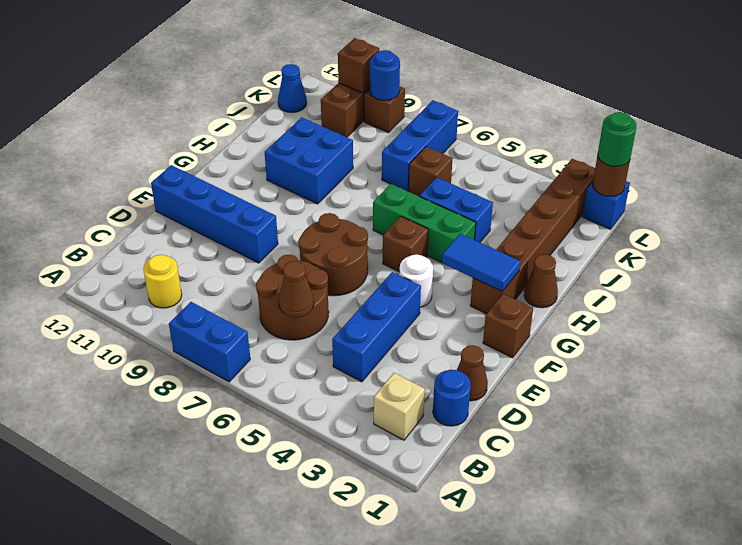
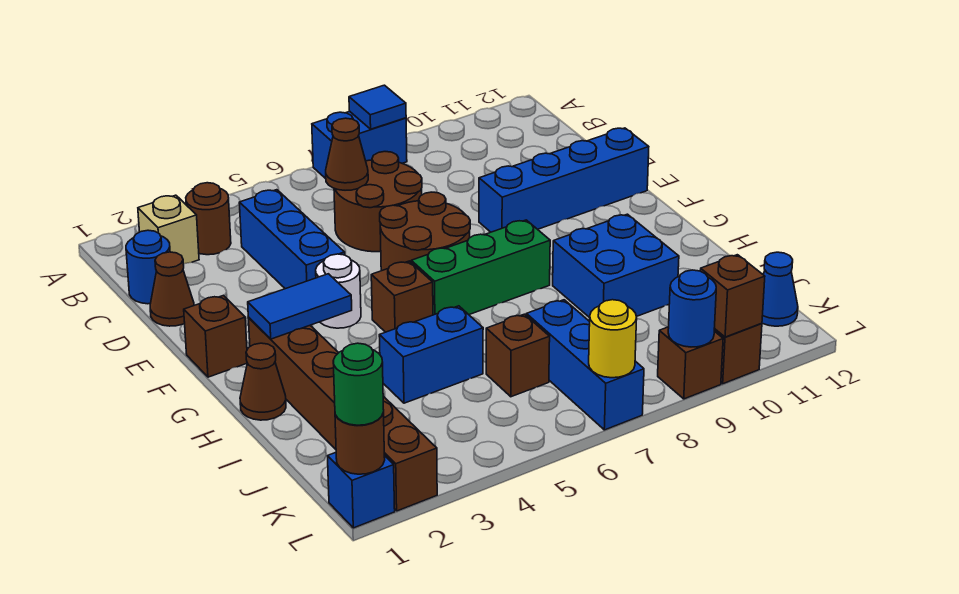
none -> blue tile A8 level 2
none -> brown round brick B3 level 1
yellow round brick B10 level 1 -> yellow round brick L7 level 2
green brick H4:H6 level 1 -> green brick G6:G8 level 1

